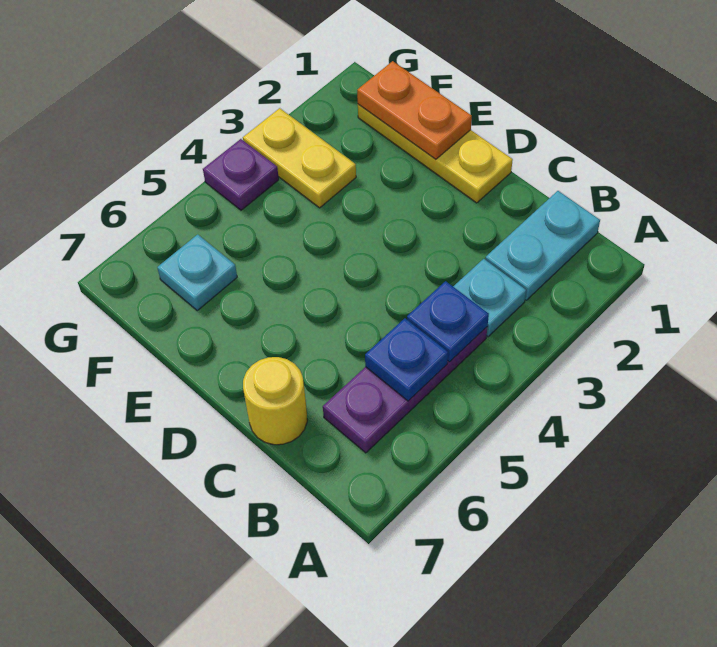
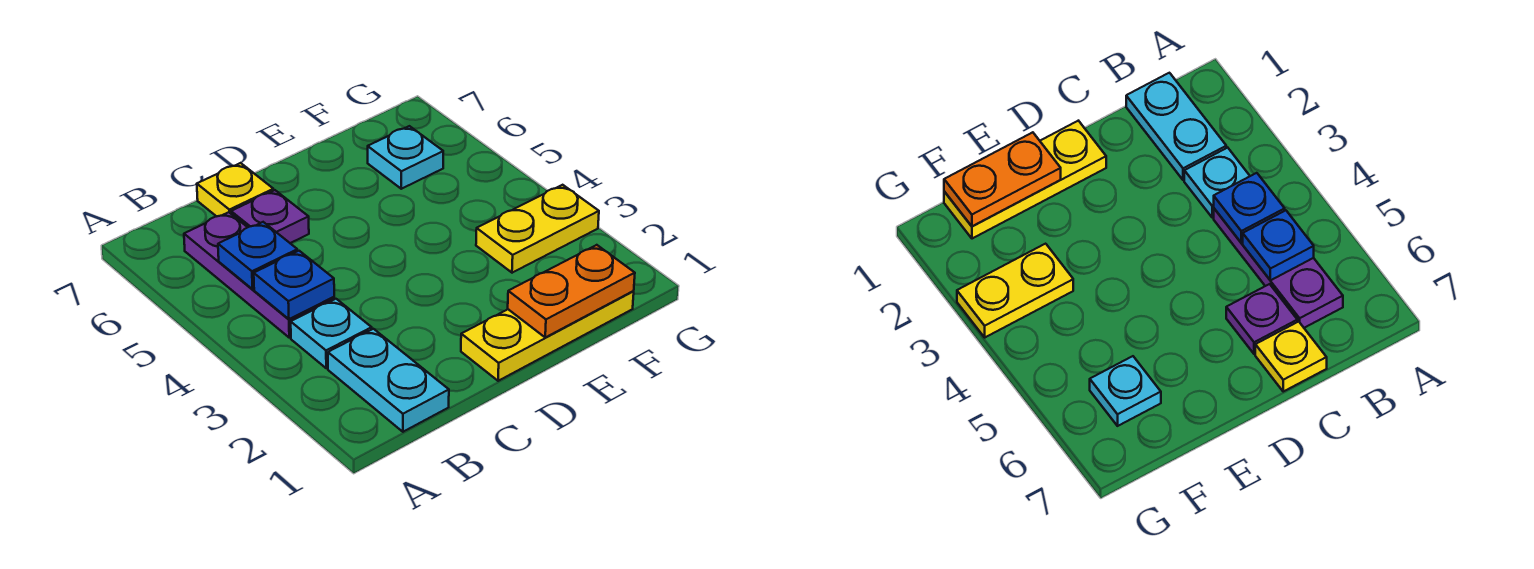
yellow round brick C7 level 1 -> yellow plate C7 level 1
purple plate G4 level 1 -> purple plate C6 level 1

